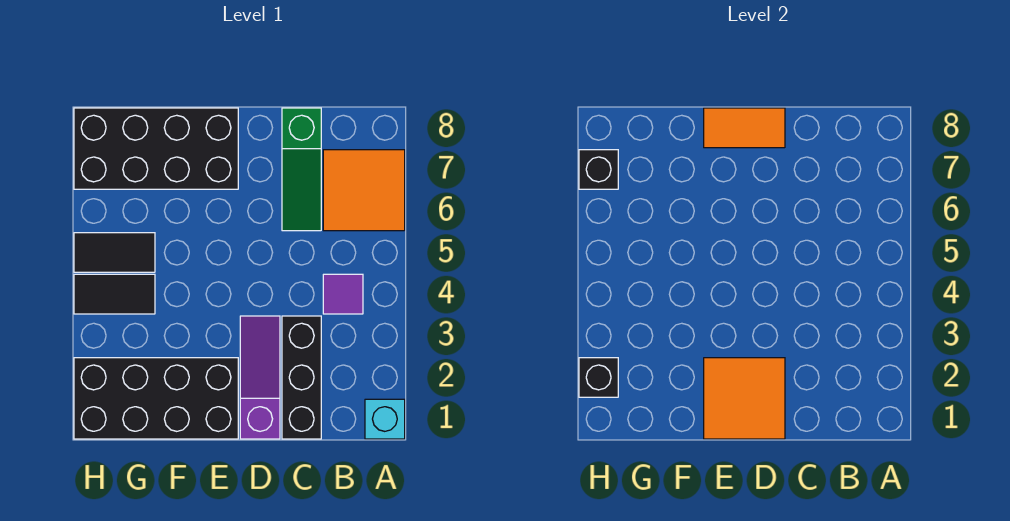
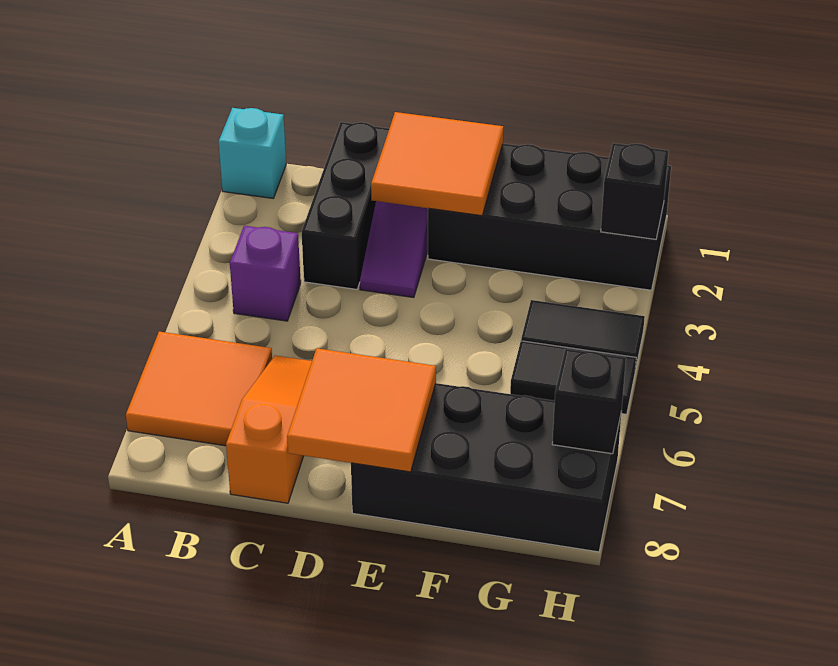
purple tile B4 level 1 -> purple brick B4 level 1
green slope C6:C8 level 1 top 8 -> orange slope C6:C8 level 1 top 8
orange tile D8:E8 level 2 -> orange tile D7:E8 level 2

